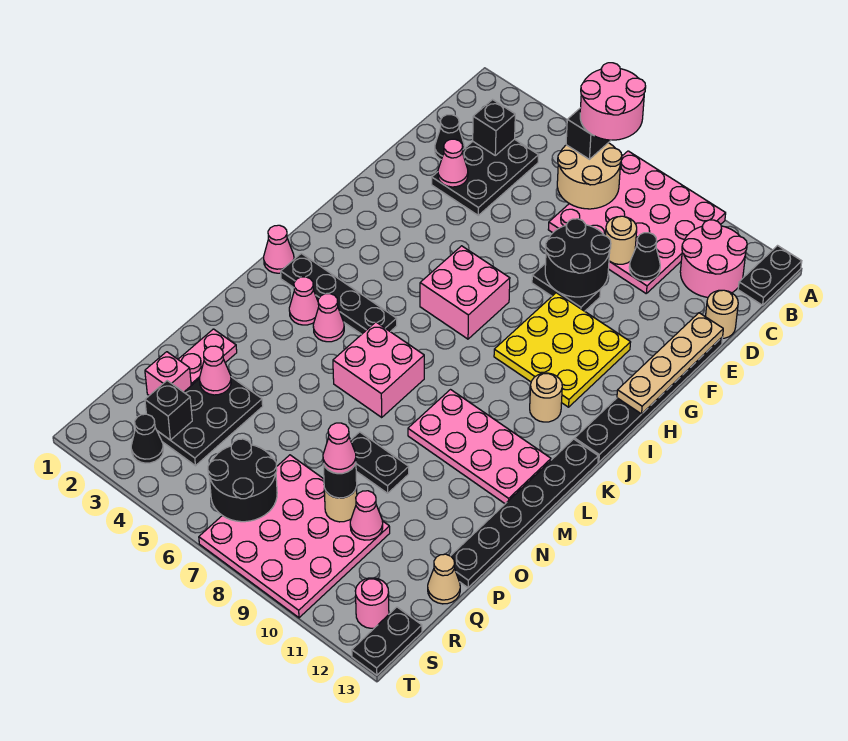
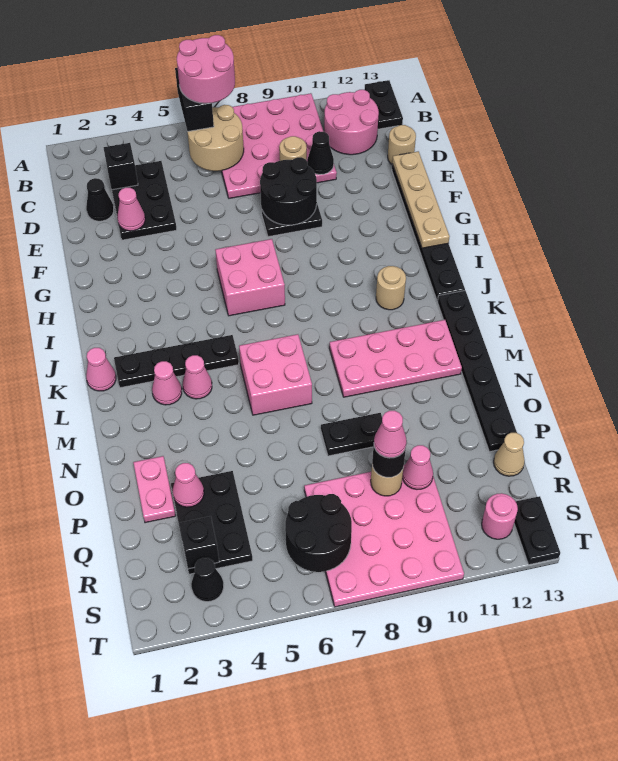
yellow plate G9:I11 level 1 -> none
pink brick Q2 level 1 -> none

